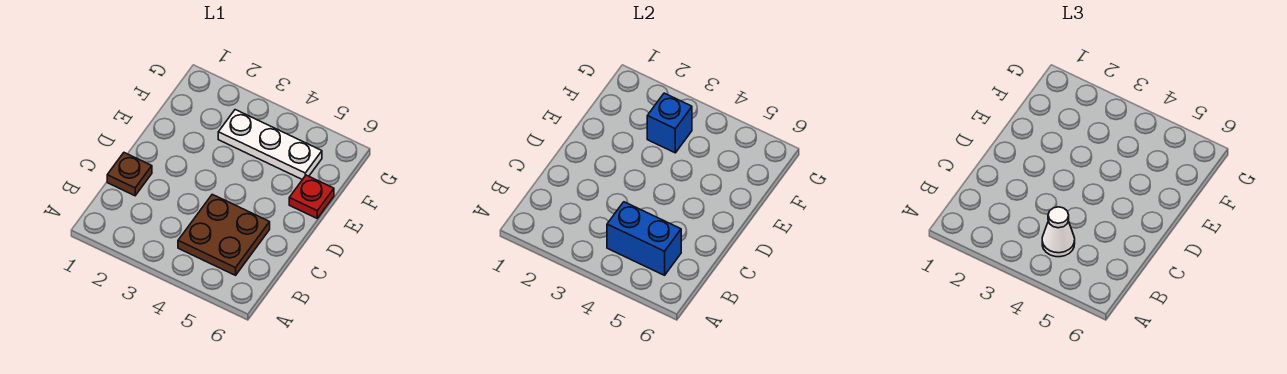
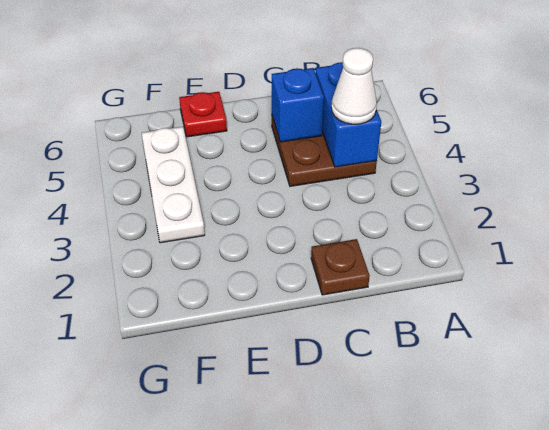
blue brick F3 level 2 -> blue brick C5 level 2

